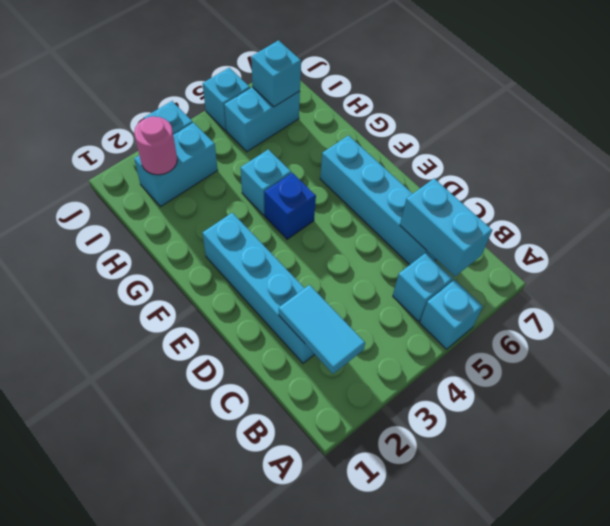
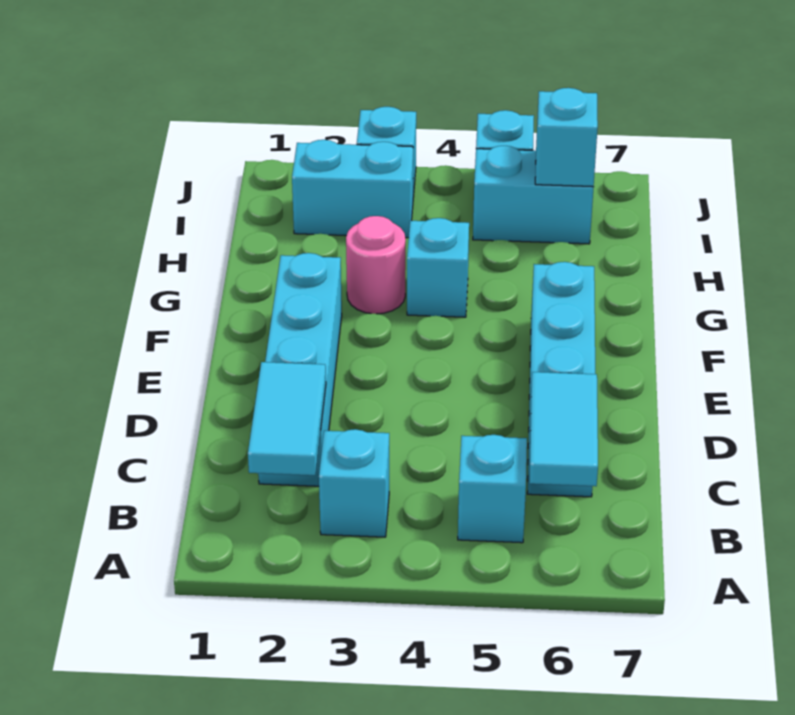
cyan brick A5 level 1 -> cyan brick B3 level 1
cyan brick B6:C6 level 2 -> cyan tile B6:C6 level 2
blue brick F4 level 1 -> none
pink round brick I2 level 2 -> pink round brick G3 level 1

